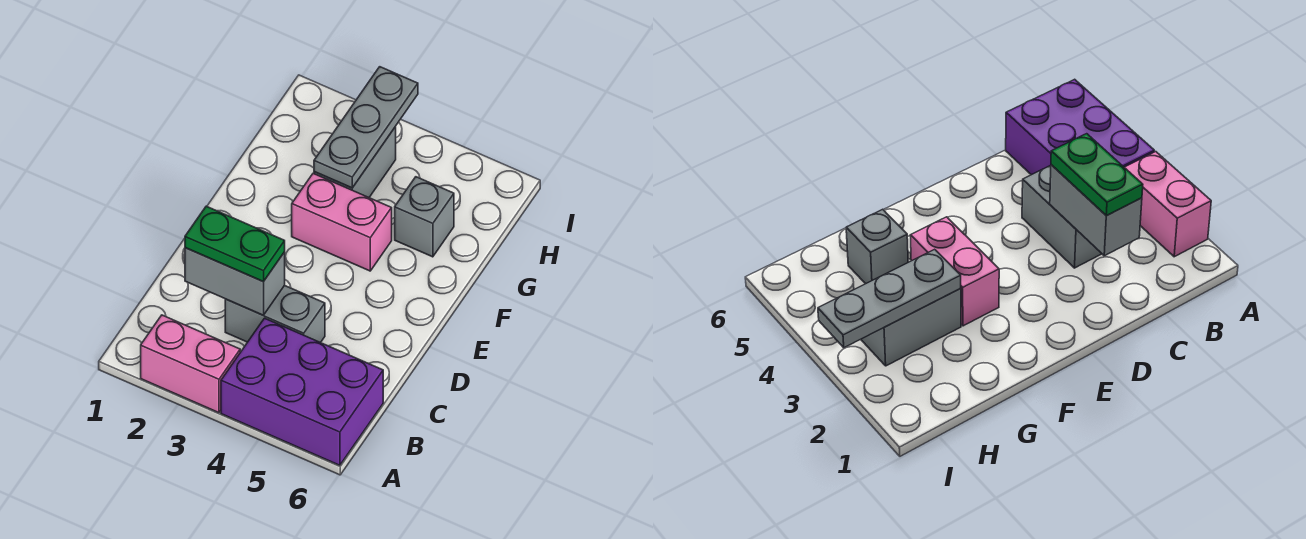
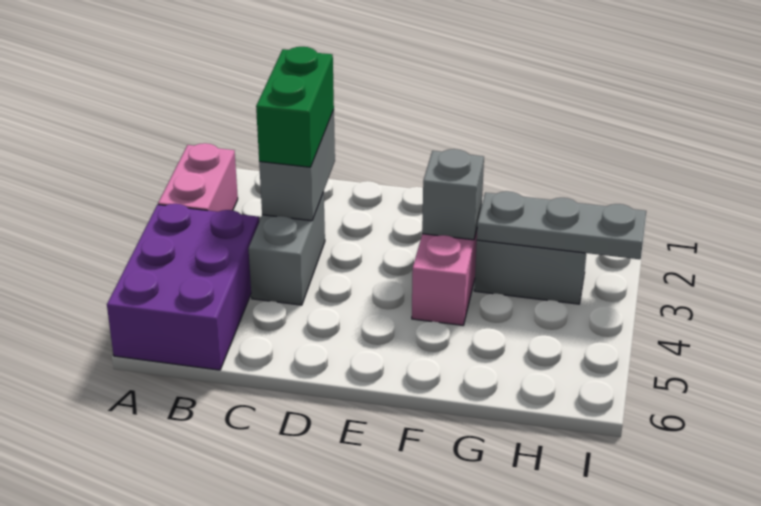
green plate C2:C3 level 3 -> green brick C2:C3 level 3
grey brick G5 level 1 -> grey brick F3 level 2

